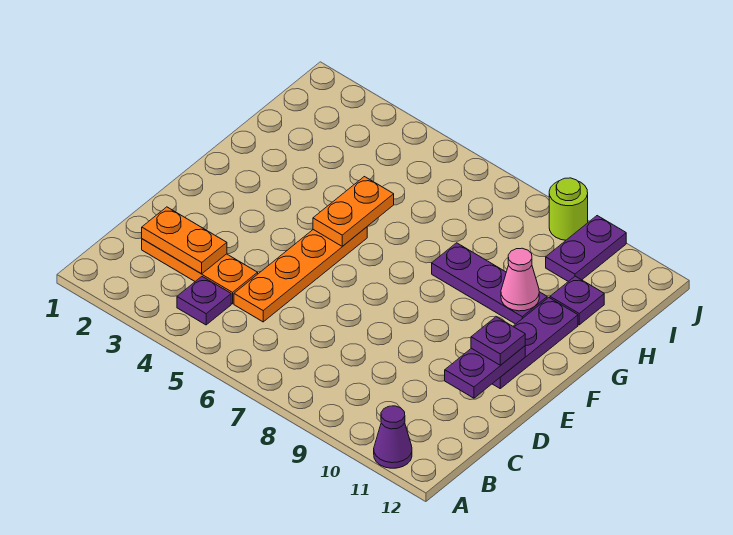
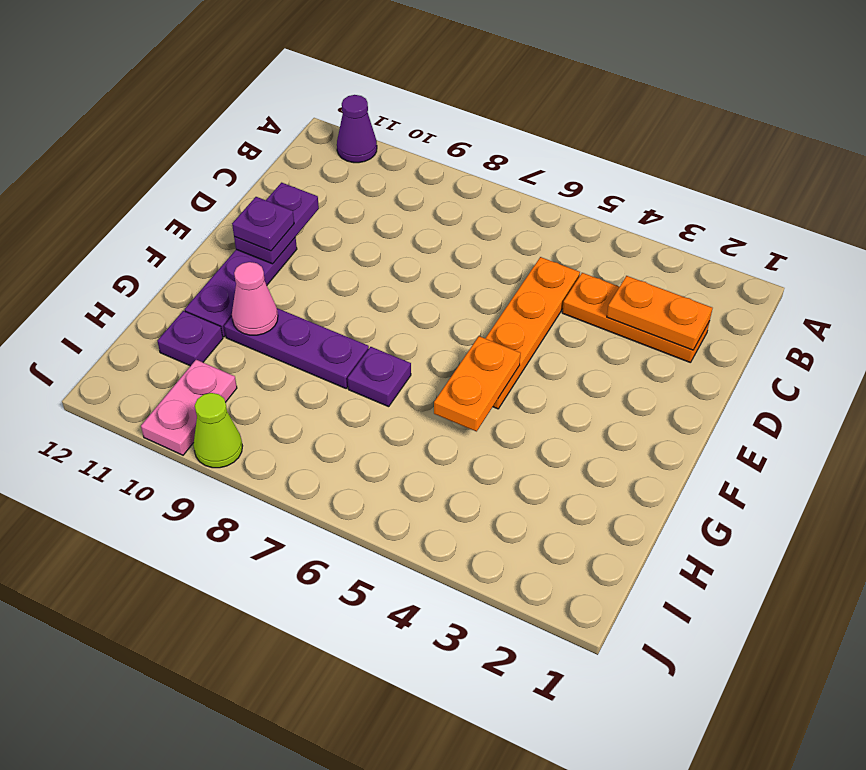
purple plate B4 level 1 -> purple plate G7 level 1
purple plate I10:J10 level 1 -> pink plate I10:J10 level 1
lime round brick J9 level 1 -> lime cone J9 level 1

